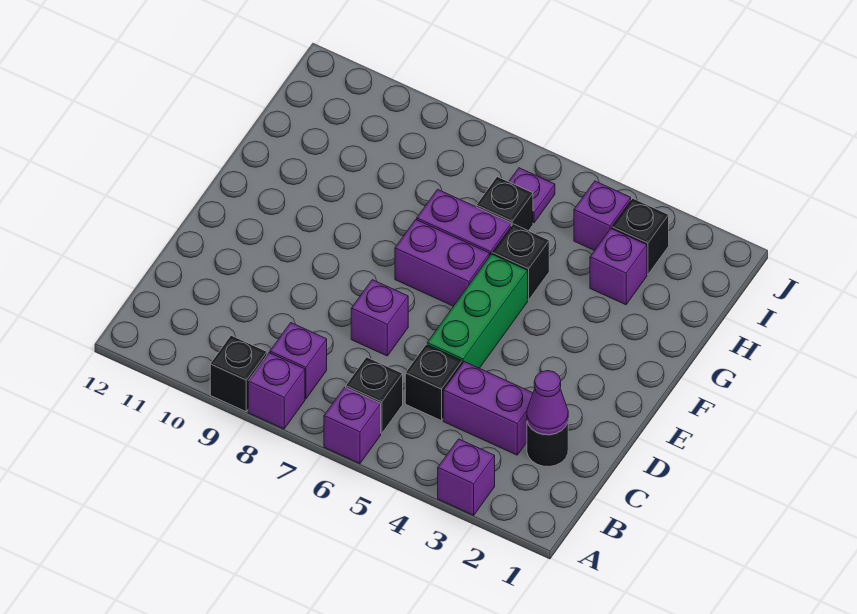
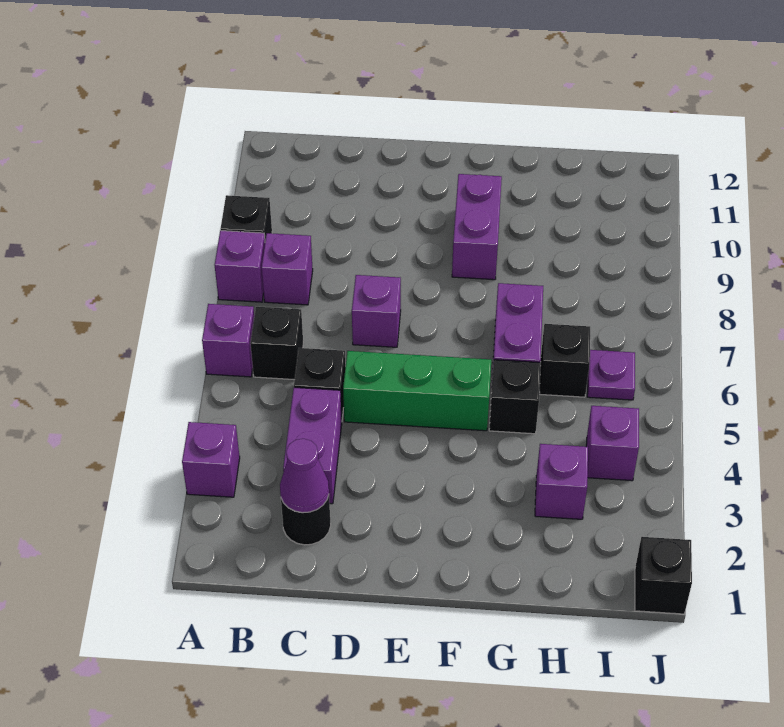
purple brick F6:F7 level 1 -> purple brick F9:F10 level 1
black brick I3 level 1 -> black brick J1 level 1

